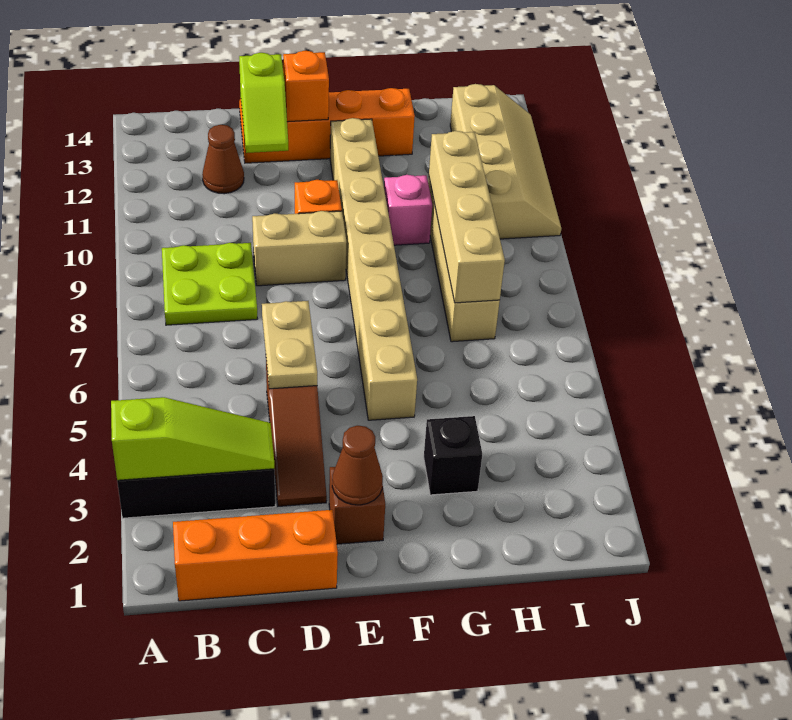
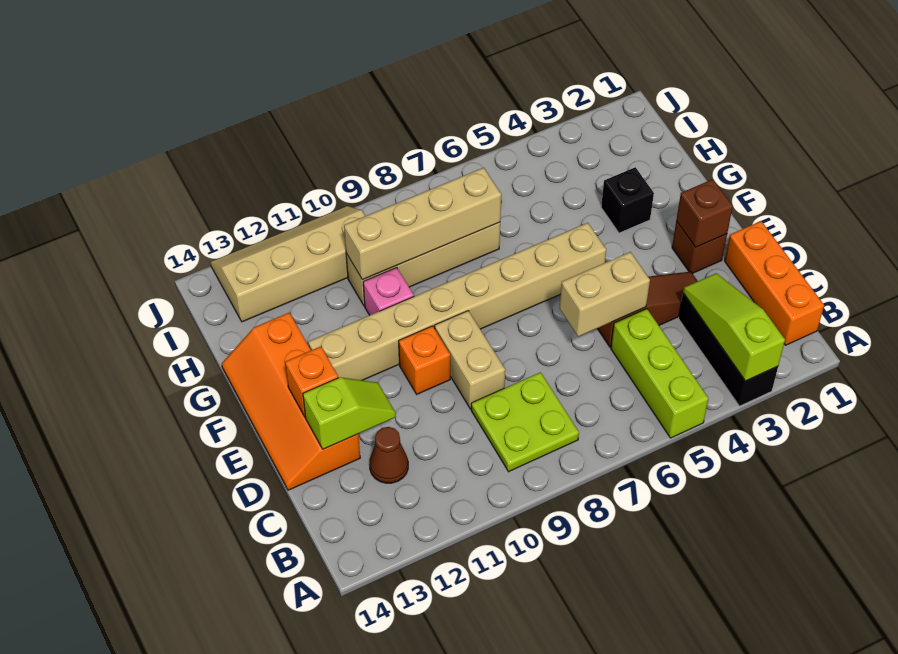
none -> lime brick A5:C5 level 1
tan plate D5:D6 level 2 -> tan brick D5:D6 level 2
brown cone E2 level 2 -> brown brick E2 level 2

